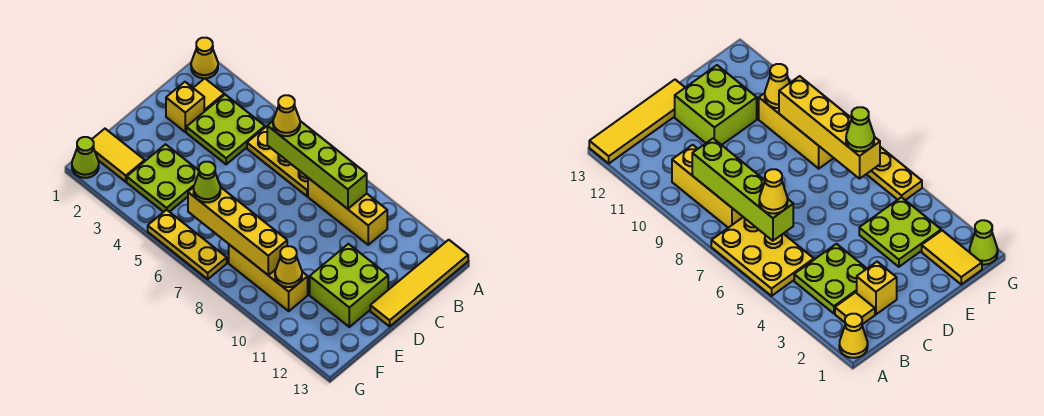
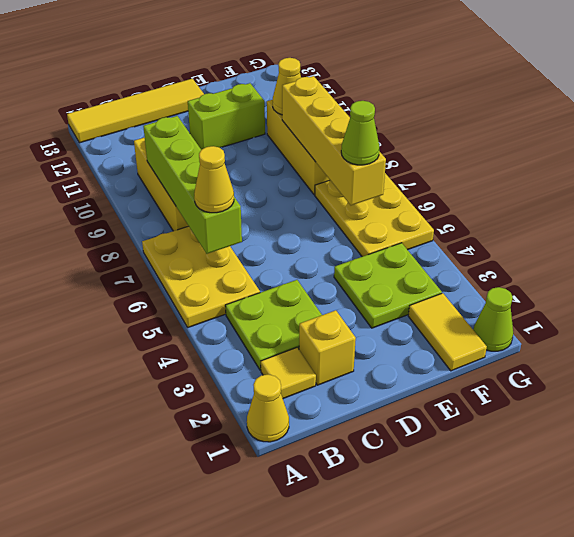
lime brick D11:E12 level 1 -> lime brick D11:E11 level 1
yellow plate G5:G7 level 1 -> yellow plate F5:G7 level 1

